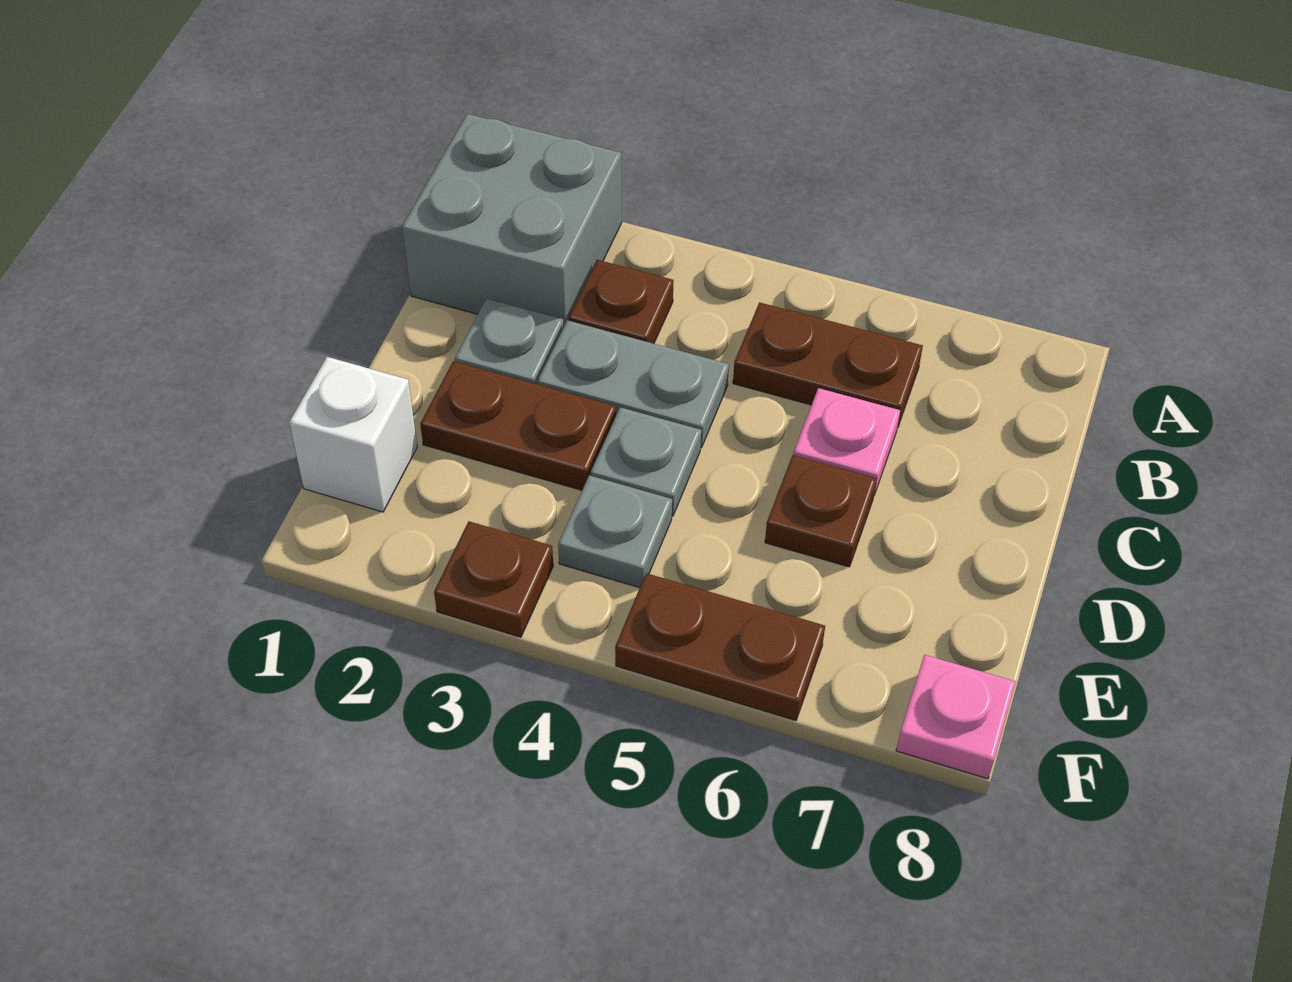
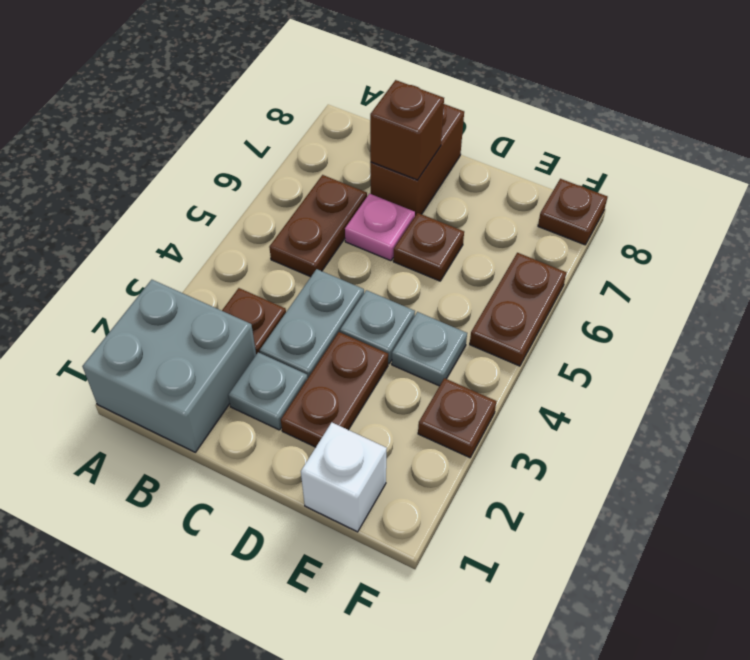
none -> brown brick C7:C8 level 1
none -> brown brick C7 level 2
pink plate F8 level 1 -> brown plate F8 level 1

